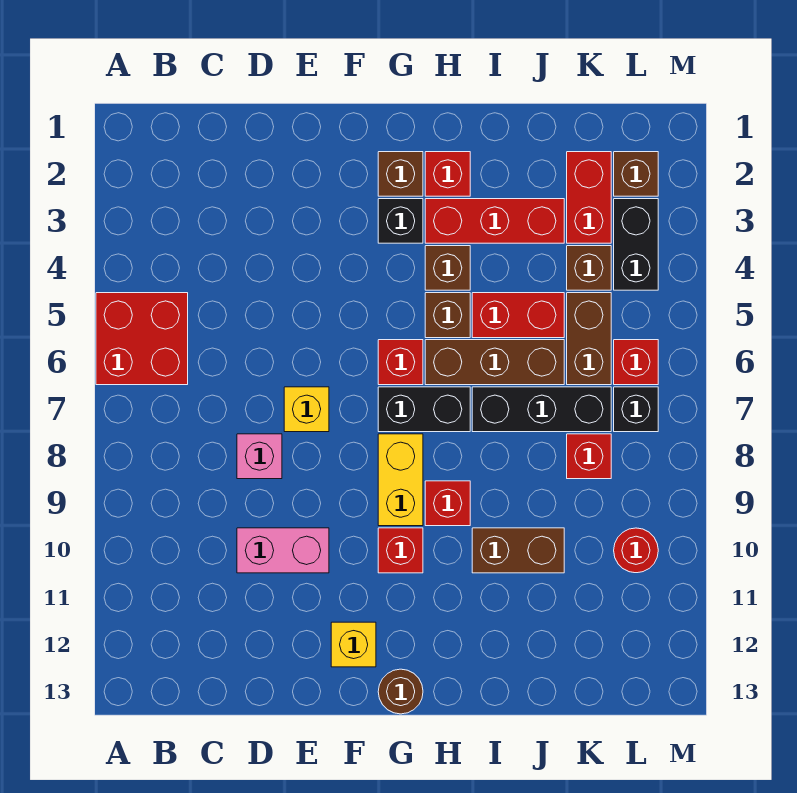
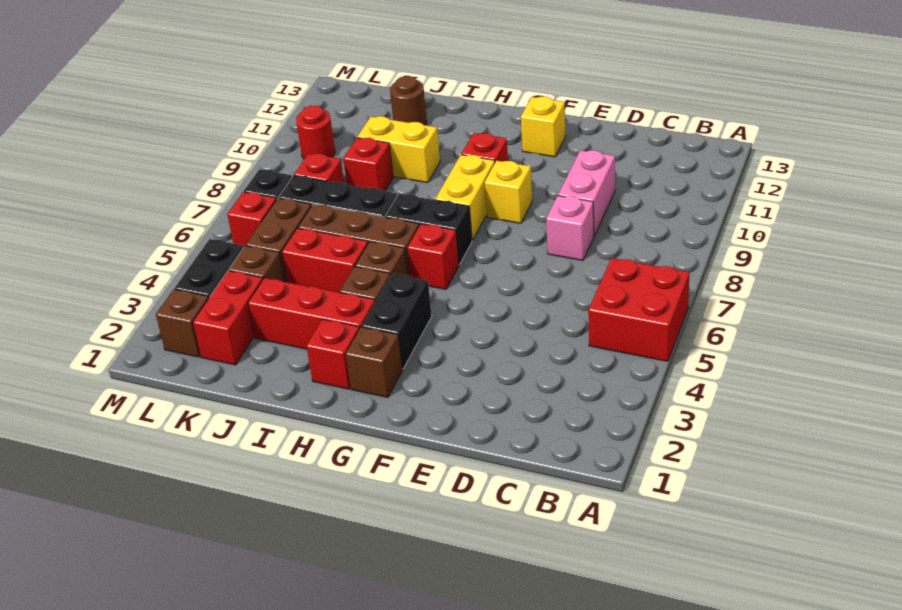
pink brick D10:E10 level 1 -> pink brick D9:D10 level 1
yellow brick E7 level 1 -> yellow brick F9 level 1
black brick G3 level 1 -> black brick G3:G4 level 1
brown round brick G13 level 1 -> brown round brick J12 level 1
red brick H9 level 1 -> red brick J9 level 1
brown brick I10:J10 level 1 -> yellow brick I10:J10 level 1

